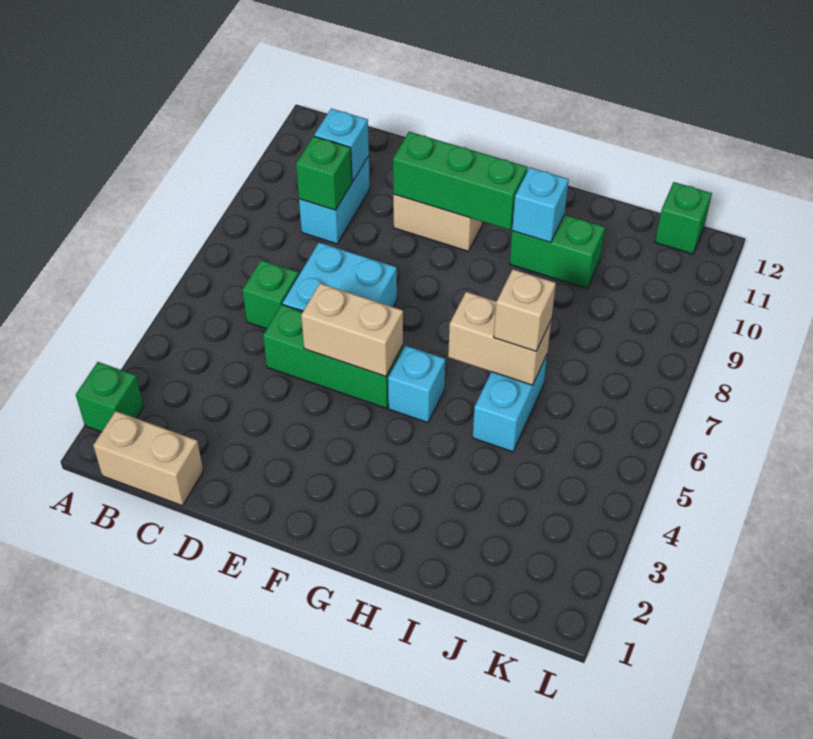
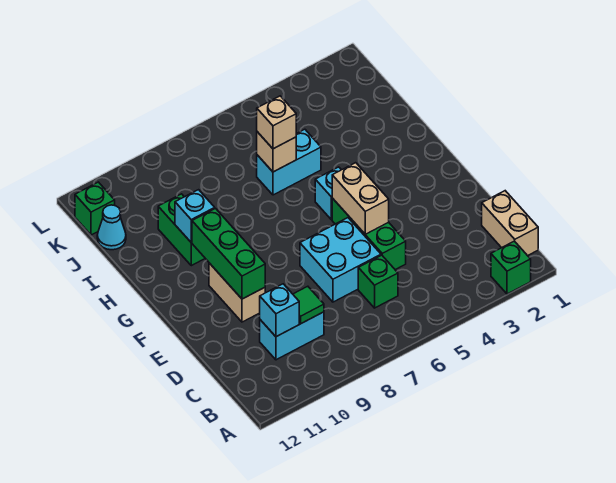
green brick C9 level 2 -> green tile C9 level 2
tan brick H6:I6 level 2 -> tan brick I6 level 2
none -> cyan cone J12 level 1

